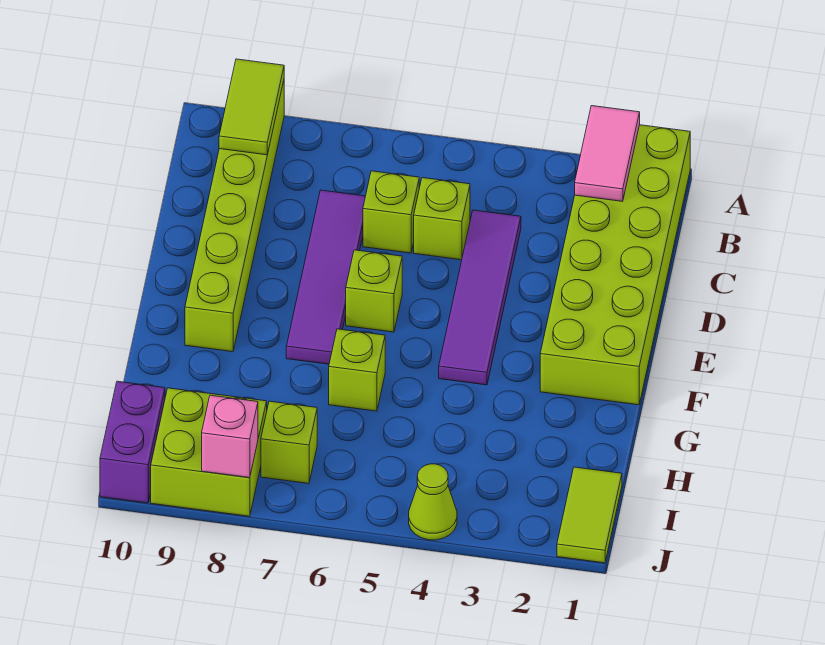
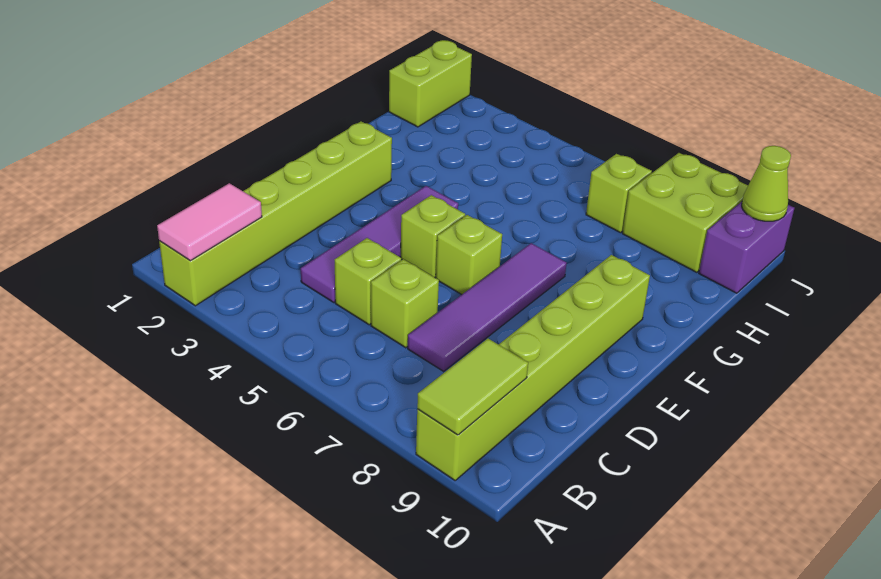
lime brick A1:F2 level 1 -> lime brick A2:F2 level 1
lime brick G6 level 1 -> lime brick E5 level 1
lime tile I1:J1 level 1 -> lime brick I1:J1 level 1
lime cone J4 level 1 -> lime cone J10 level 2
pink brick J8 level 2 -> none

